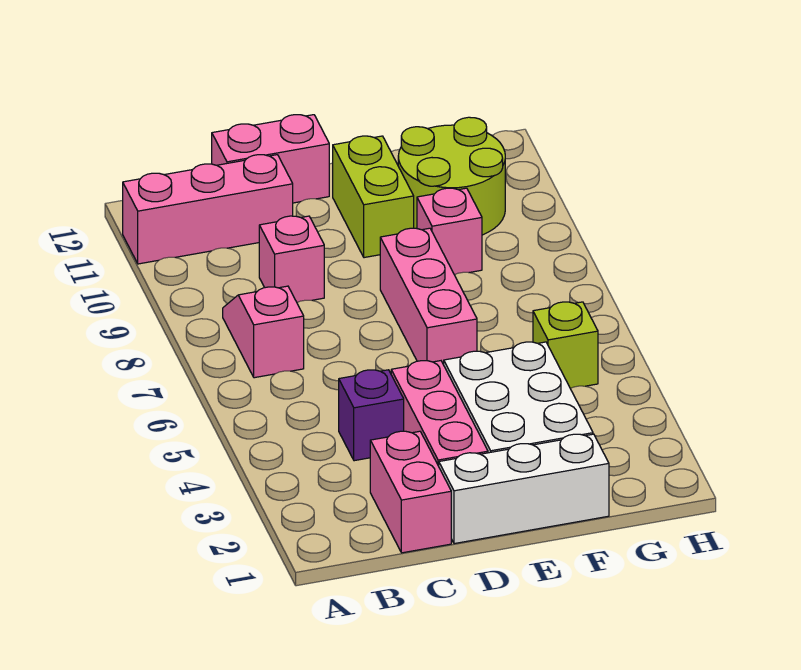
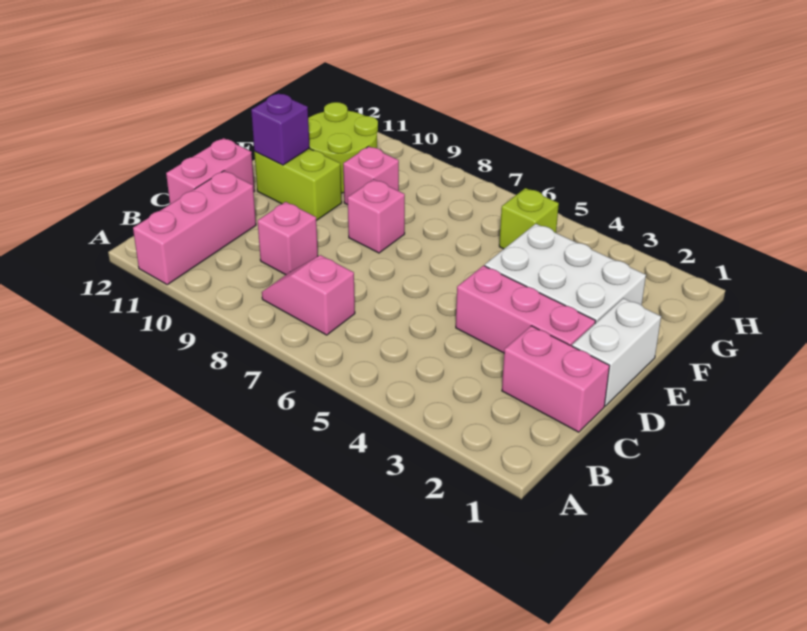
purple brick C4 level 1 -> purple brick E11 level 2
white brick D1:F1 level 1 -> white brick D1:E1 level 1
pink brick E6:E8 level 1 -> pink brick E8 level 1

